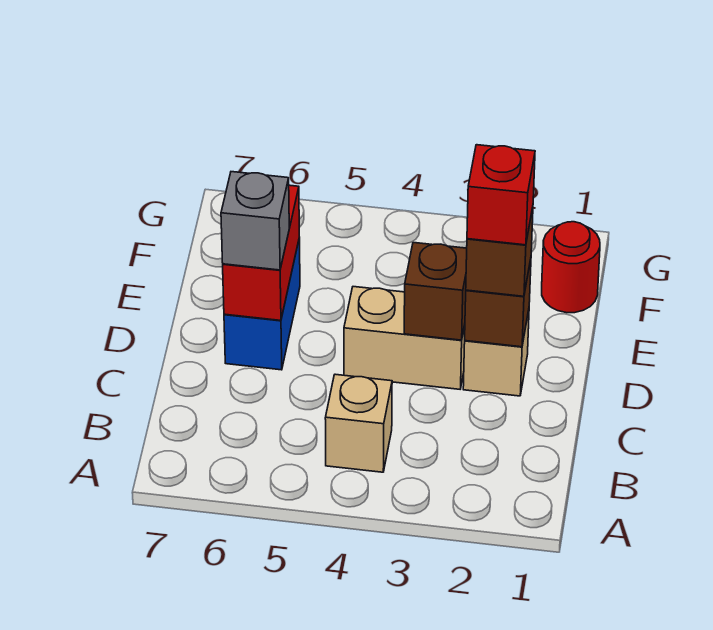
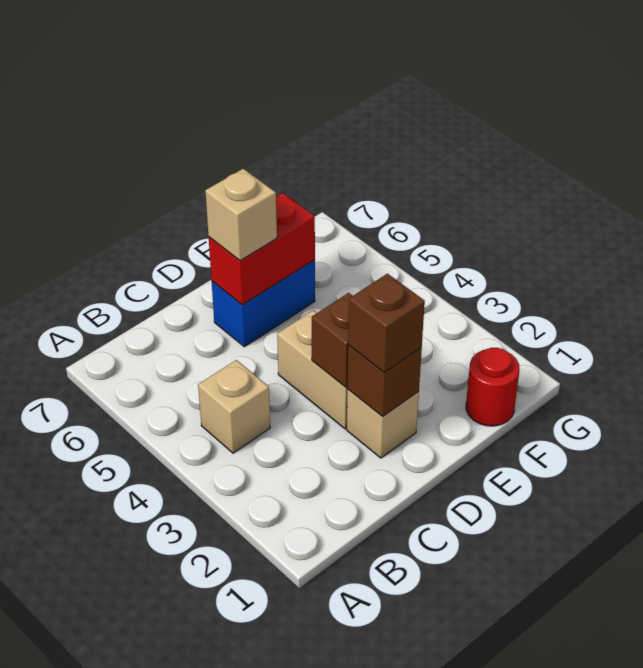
red brick D2 level 4 -> none
grey brick D6 level 3 -> tan brick D6 level 3

